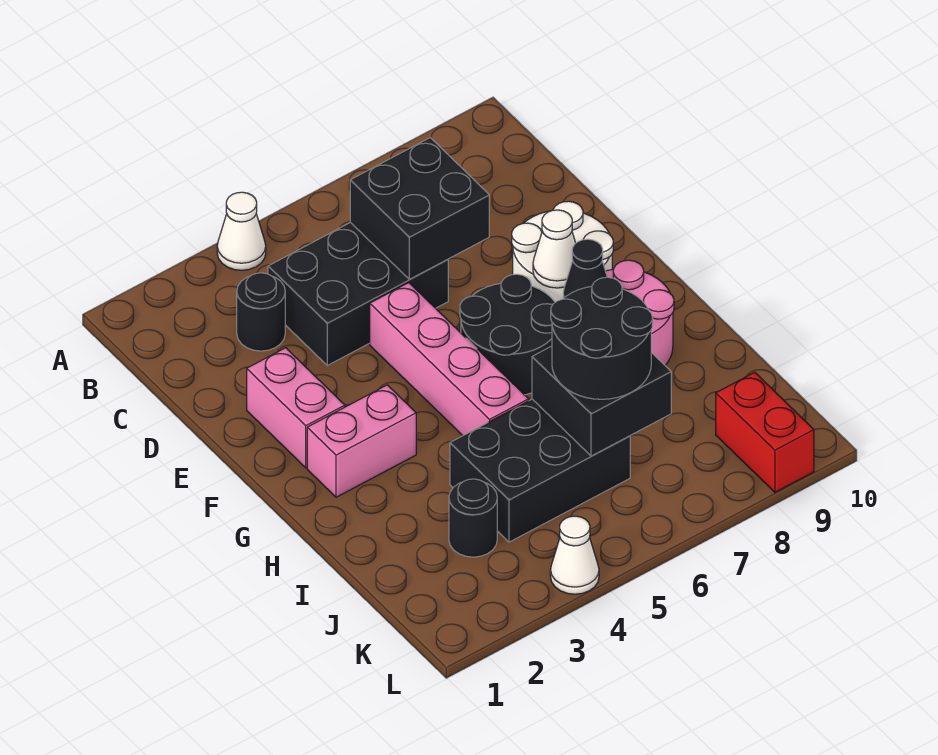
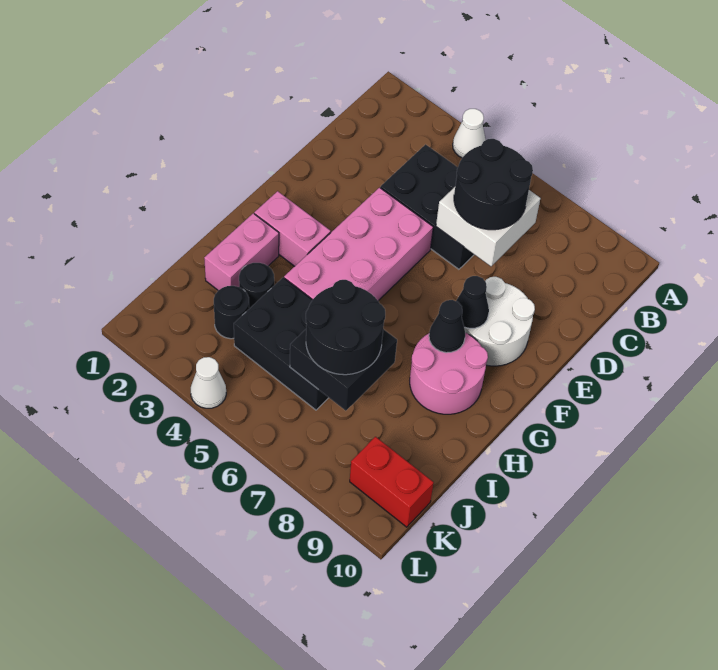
black round brick C3 level 1 -> black round brick I3 level 1
black brick C6:D7 level 2 -> white brick C6:D7 level 2
pink brick E2:F2 level 1 -> pink brick H2:I2 level 1
pink brick E5:H5 level 1 -> pink brick E4:H5 level 1
black round brick F6:G7 level 1 -> black round brick C6:D7 level 3
white cone F8 level 2 -> black cone F8 level 2
red brick K9:L9 level 1 -> red brick K9:K10 level 1

